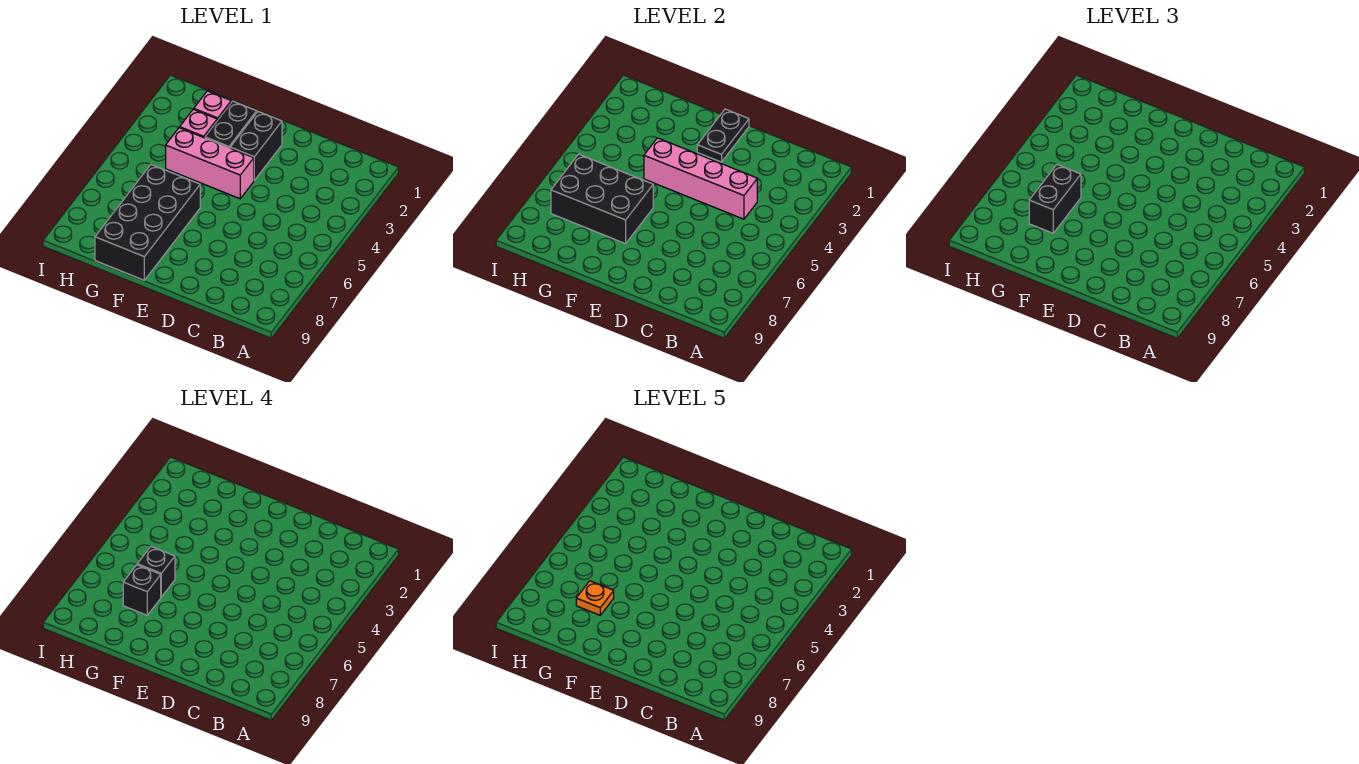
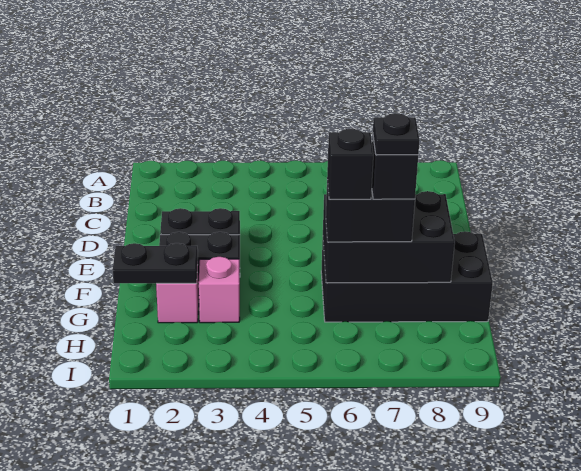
pink brick C4:F4 level 2 -> none
black plate E1:E2 level 2 -> black plate G1:G2 level 2
pink brick E4:G4 level 1 -> none
black brick F6:H7 level 2 -> black brick F6:G8 level 2
orange plate G7 level 5 -> black plate G7 level 5

